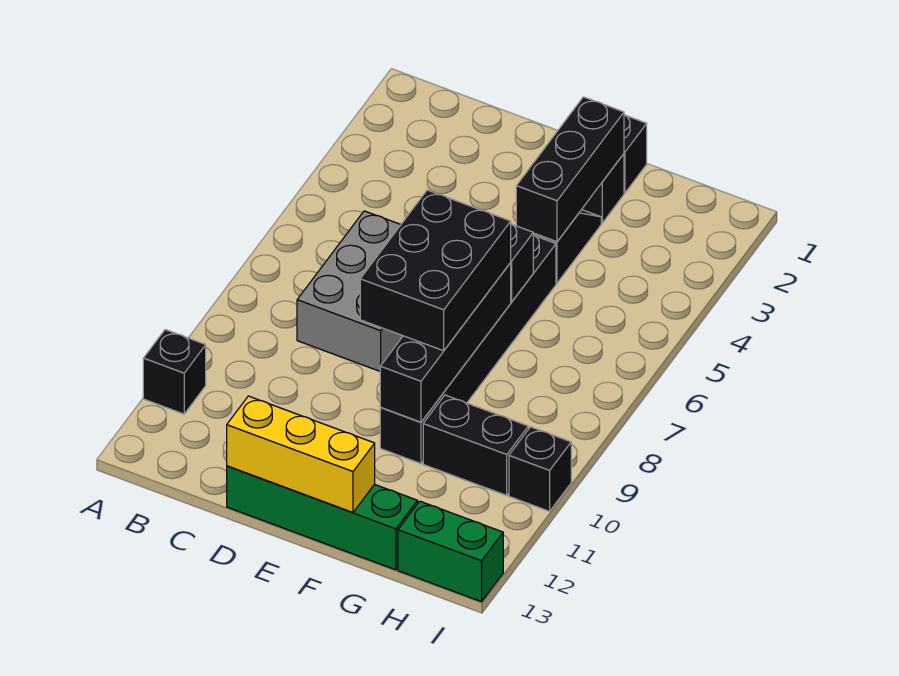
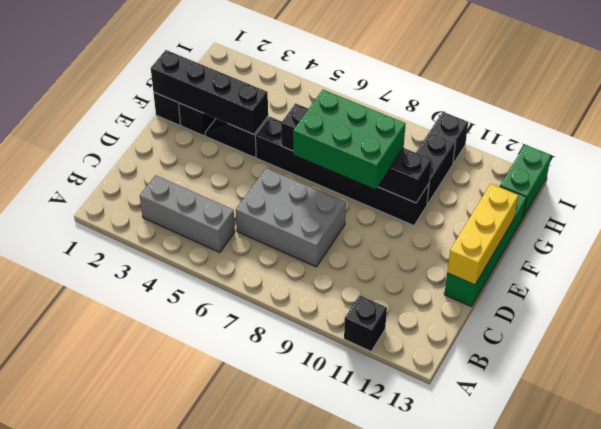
none -> grey brick B3:B5 level 1
black brick E7:F9 level 3 -> green brick E7:F9 level 3
black brick F2:F4 level 2 -> black brick F1:F4 level 2

